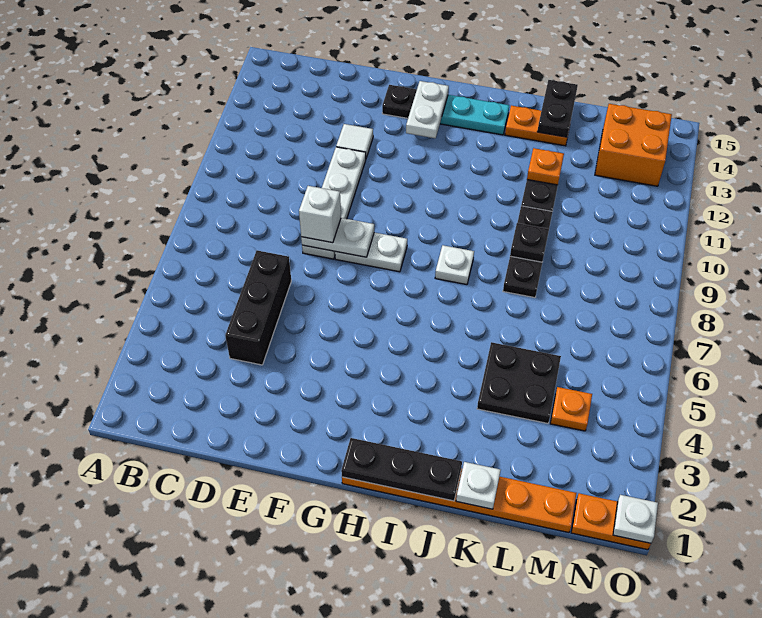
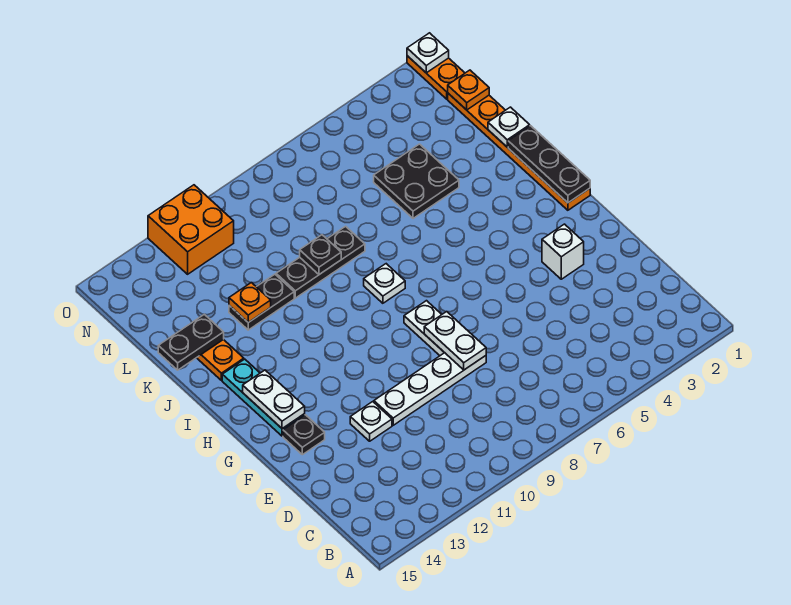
black brick D4:D6 level 1 -> none
white brick E8 level 3 -> white brick F3 level 1
white tile E12 level 1 -> white plate E12 level 1
white plate G13:G14 level 2 -> white plate G14:H14 level 2
orange plate M4 level 1 -> orange plate M1 level 2
orange brick M13:N14 level 1 -> orange brick N11:O12 level 1

